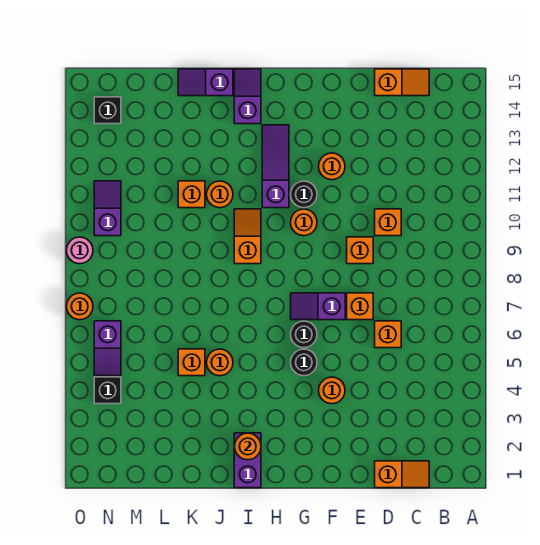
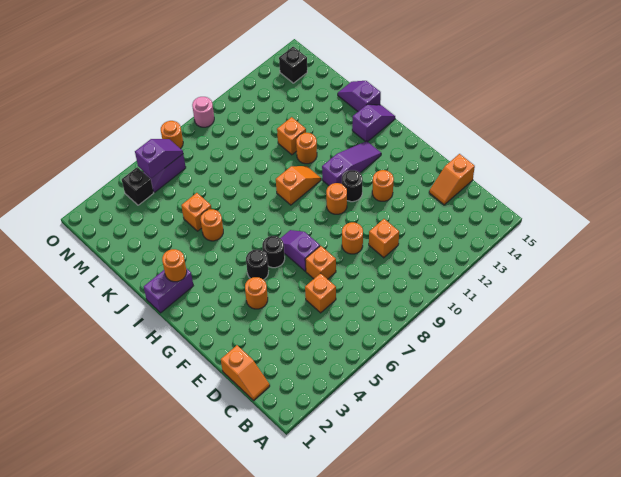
orange slope C15:D15 level 1 top D -> orange slope D14:D15 level 1 top 15
orange brick E9 level 1 -> orange round brick E9 level 1
purple slope N10:N11 level 1 top 10 -> purple slope N5:N6 level 2 top 5

